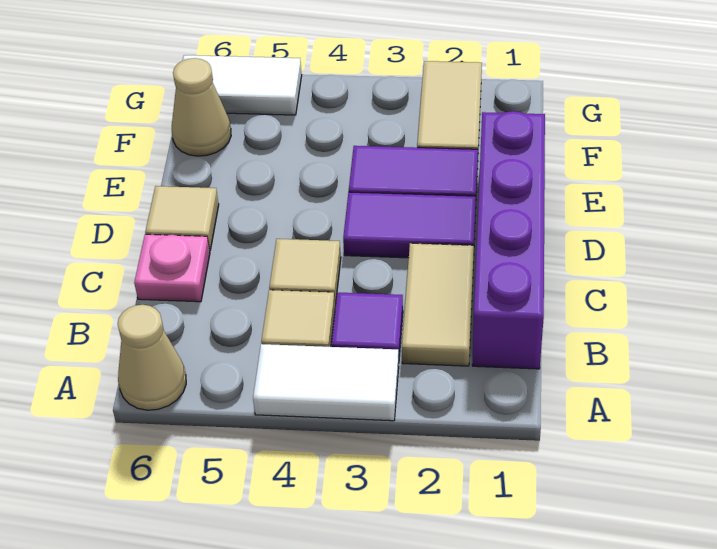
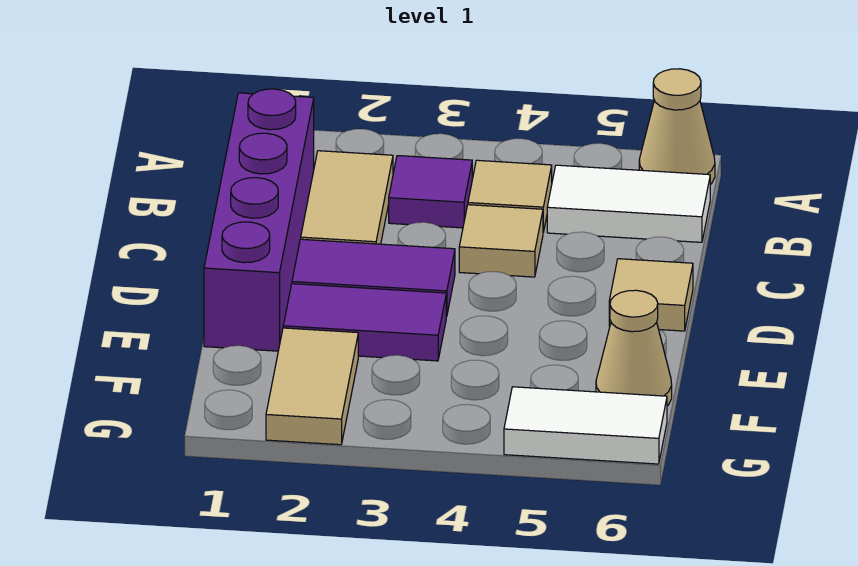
white tile A3:A4 level 1 -> white tile B5:B6 level 1
pink plate C6 level 1 -> none

